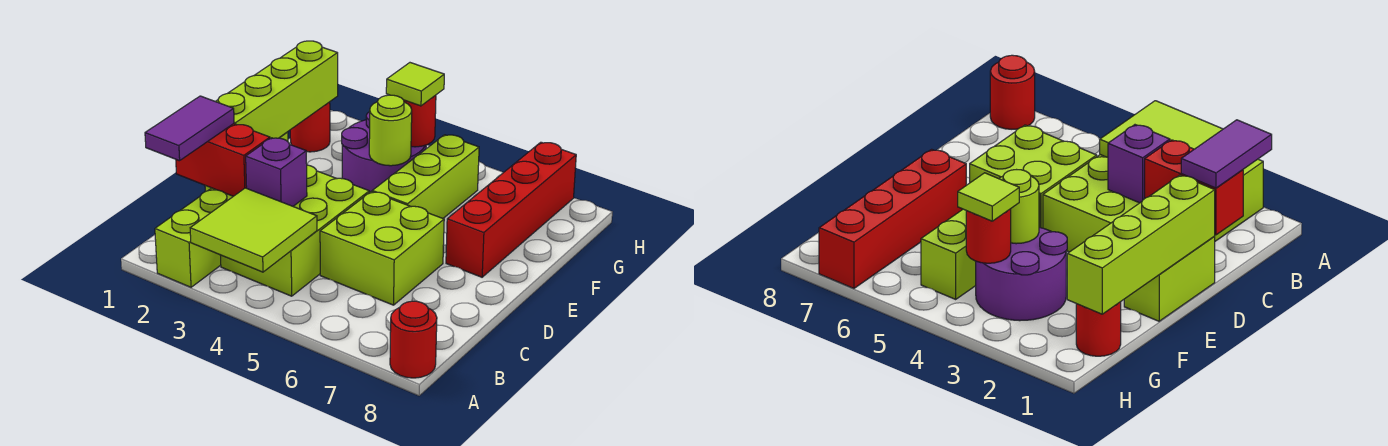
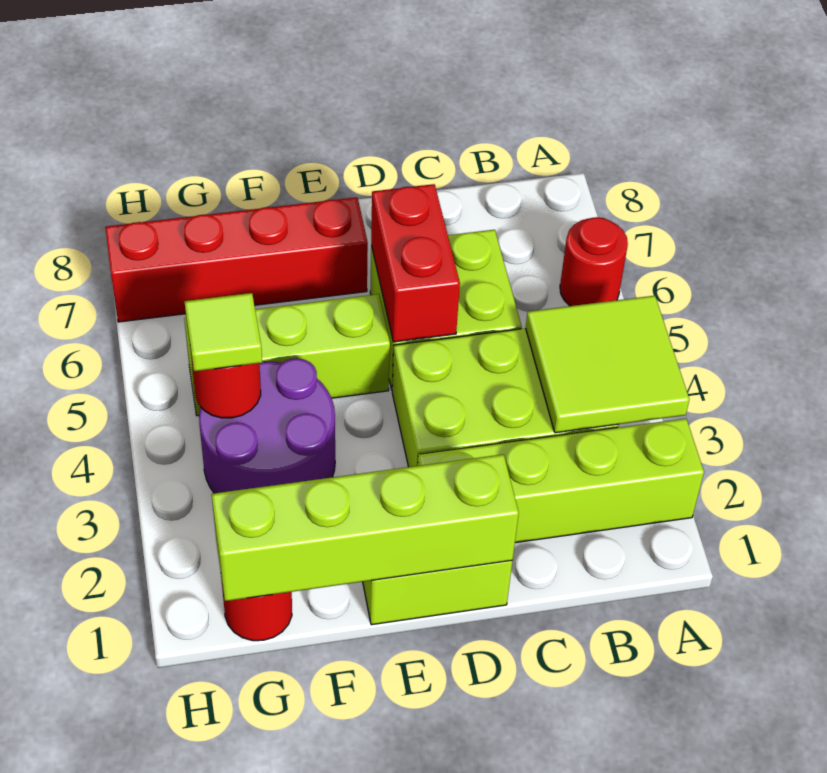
red round brick A8 level 1 -> red round brick A6 level 1
purple tile B1:C1 level 3 -> none
red brick C1:C2 level 2 -> red brick D5:D6 level 2
purple brick C3 level 2 -> none
lime round brick F4 level 2 -> none

